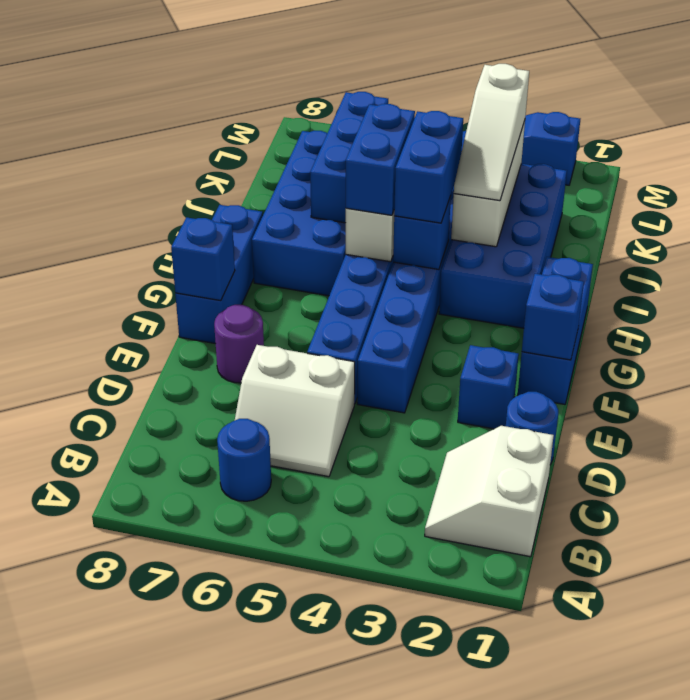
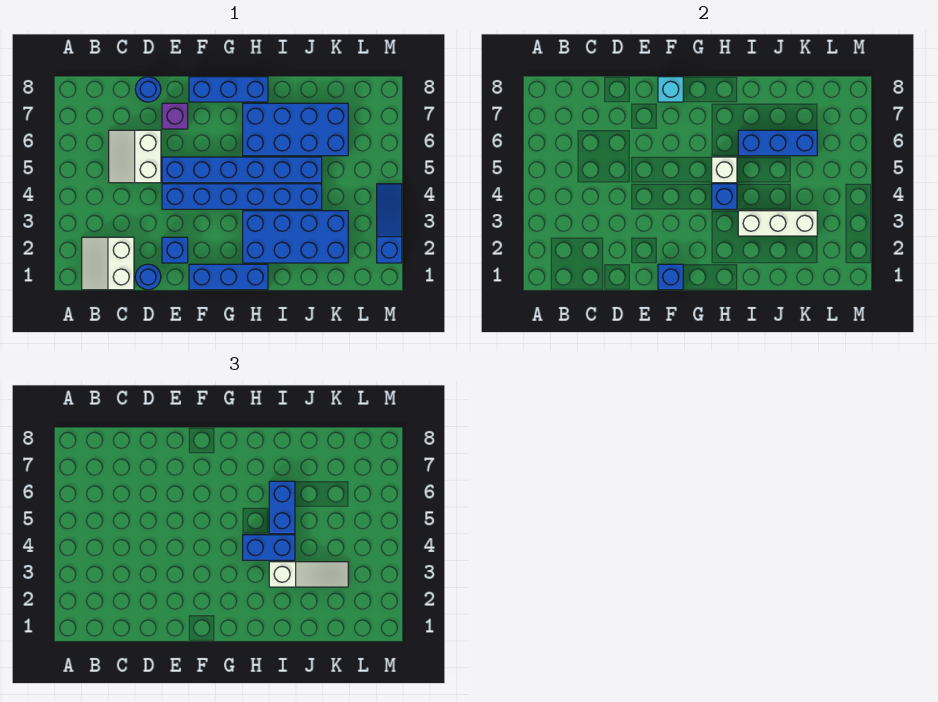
white slope B1:C2 level 1 top 1 -> white slope B1:C2 level 1 top C
blue round brick B6 level 1 -> blue round brick D8 level 1
purple round brick E7 level 1 -> purple brick E7 level 1
blue brick F8 level 2 -> cyan brick F8 level 2
blue brick H5:I5 level 3 -> blue brick I5:I6 level 3
white slope I3:K3 level 3 top K -> white slope I3:K3 level 3 top I

